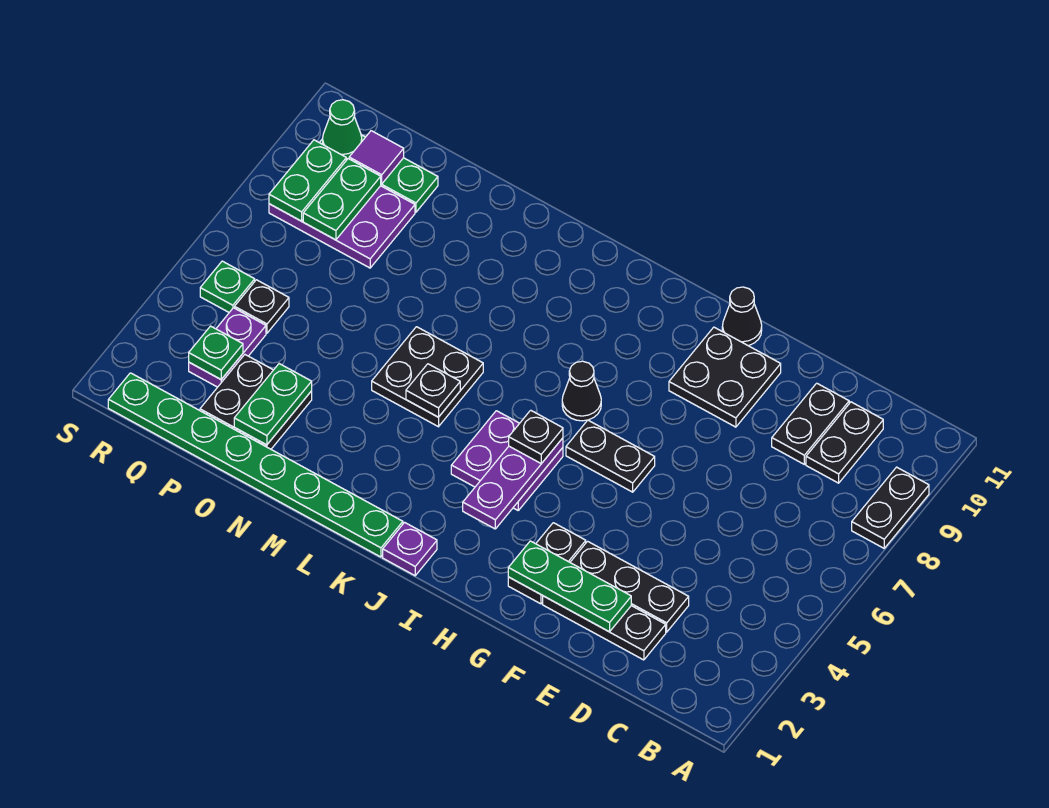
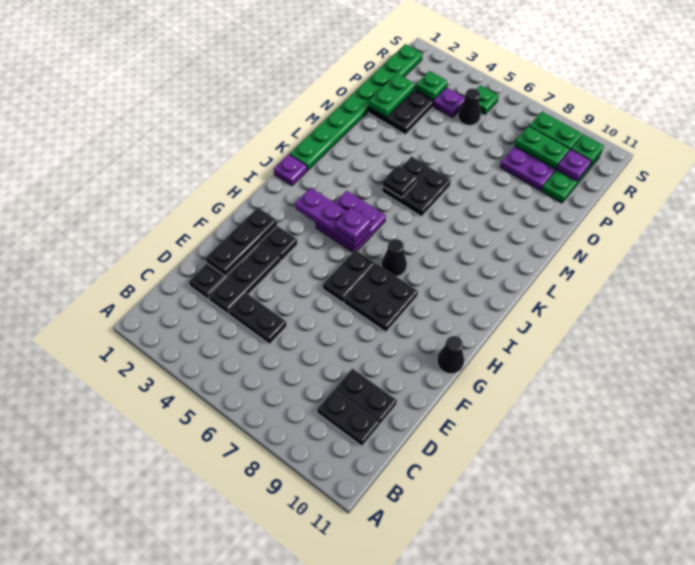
black plate A8:A9 level 1 -> black plate D4:D5 level 1
green plate E2:G2 level 2 -> black plate E2:G2 level 2
black plate F9:G10 level 1 -> black plate G7:H8 level 1
black plate I5 level 3 -> purple plate I5 level 3
green plate O2:O3 level 2 -> green plate O2:P2 level 2
black plate Q5 level 1 -> black cone Q5 level 1
purple tile Q10 level 2 -> purple plate Q10 level 2
green cone R10 level 2 -> green plate R10 level 2

